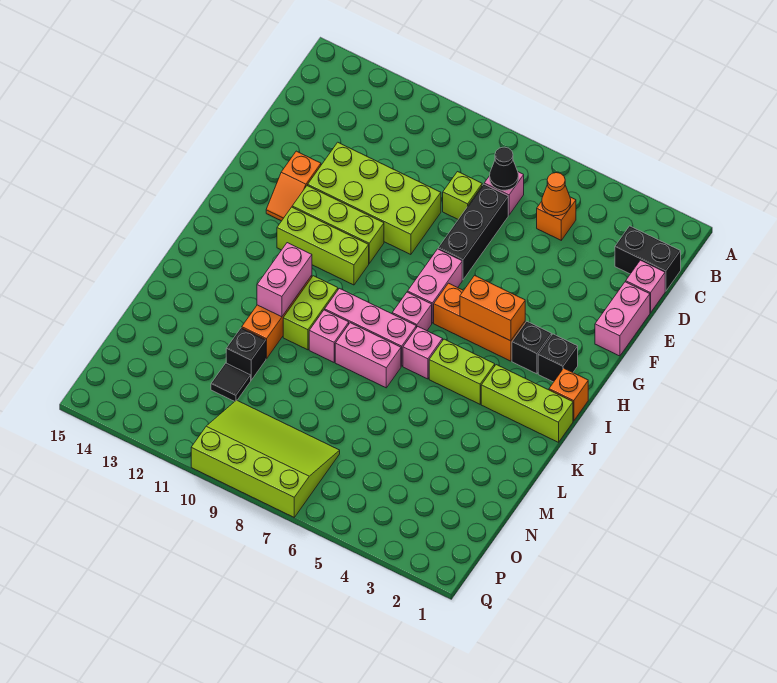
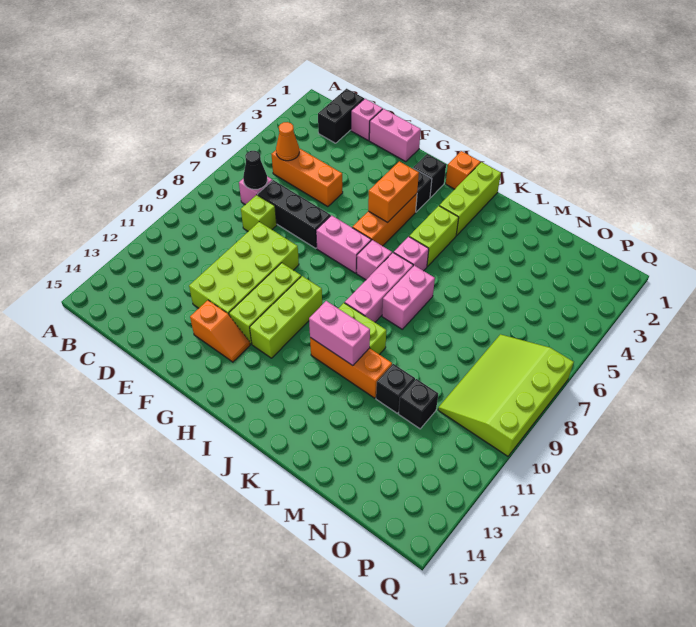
orange brick C5 level 1 -> orange brick C5:E5 level 1
pink brick K9 level 1 -> none
black tile N11 level 1 -> black brick N11 level 1

